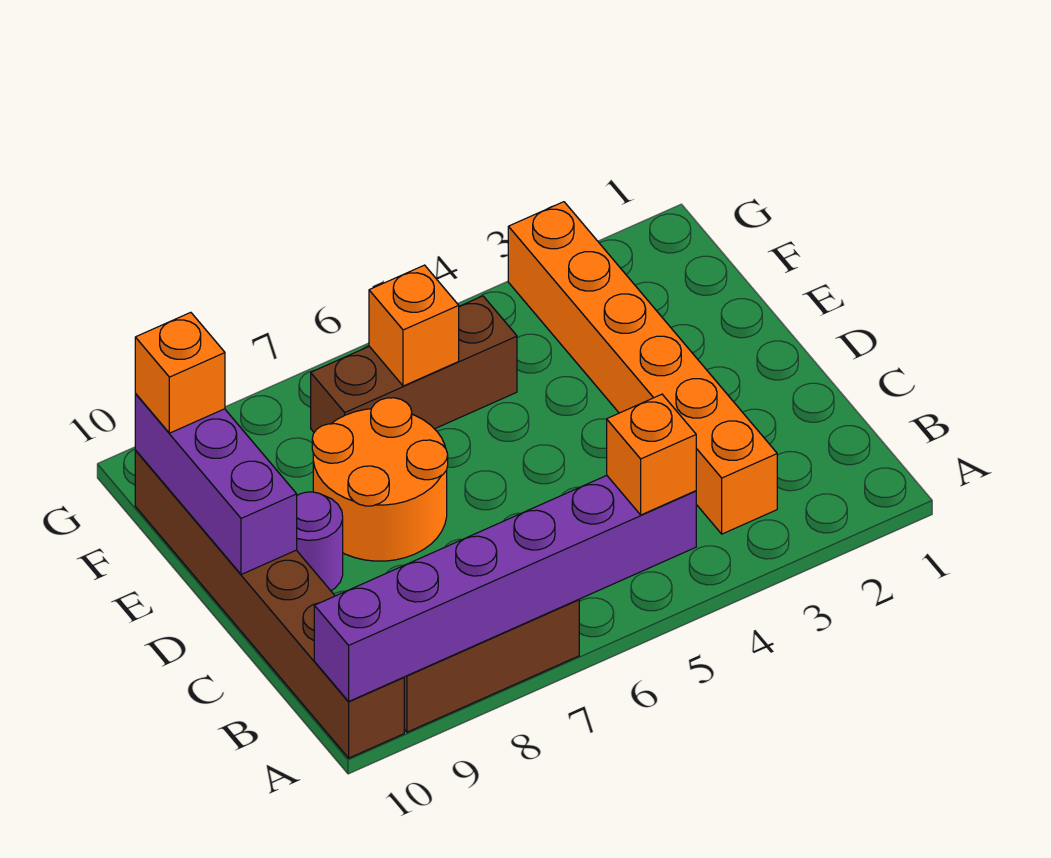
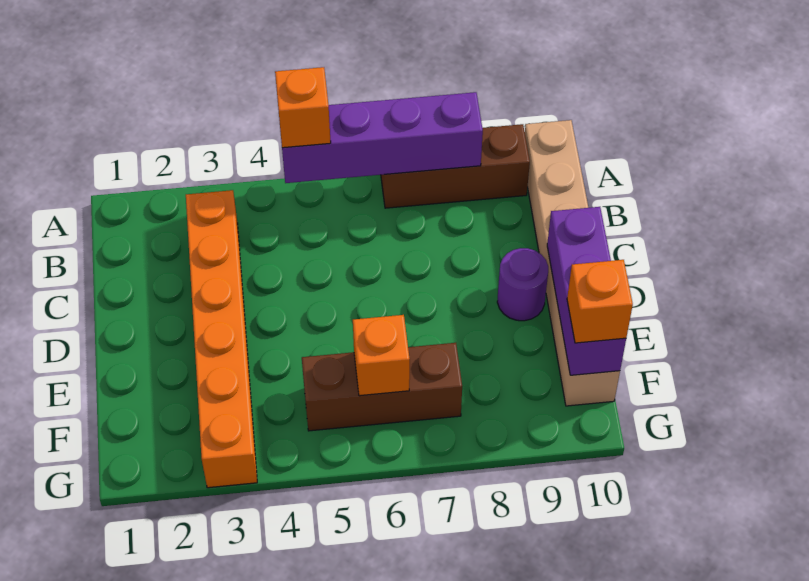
purple brick A5:A10 level 2 -> purple brick A5:A8 level 2
brown brick A10:F10 level 1 -> tan brick A10:F10 level 1
orange round brick D7:E8 level 1 -> none

